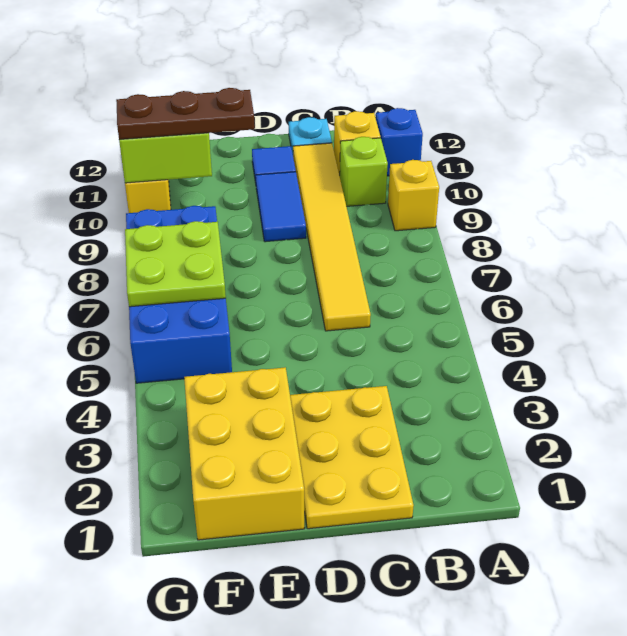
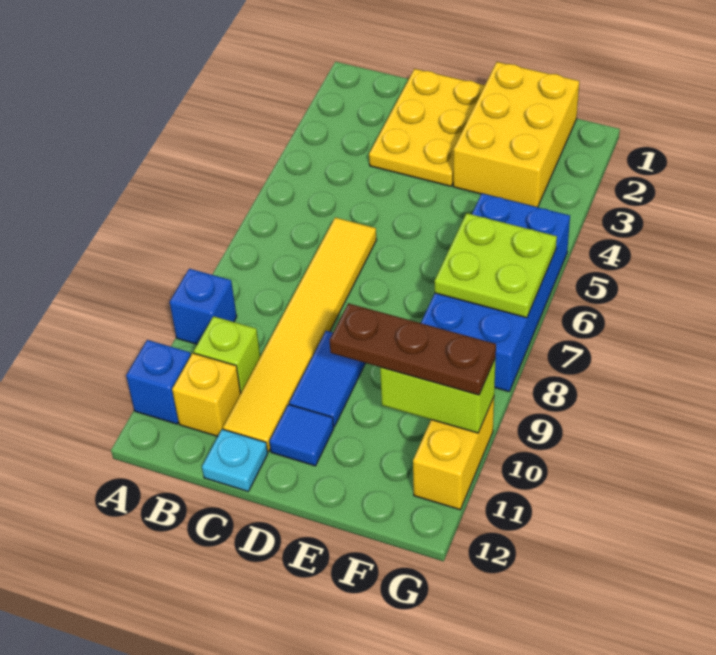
yellow brick A9 level 1 -> blue brick A9 level 1

